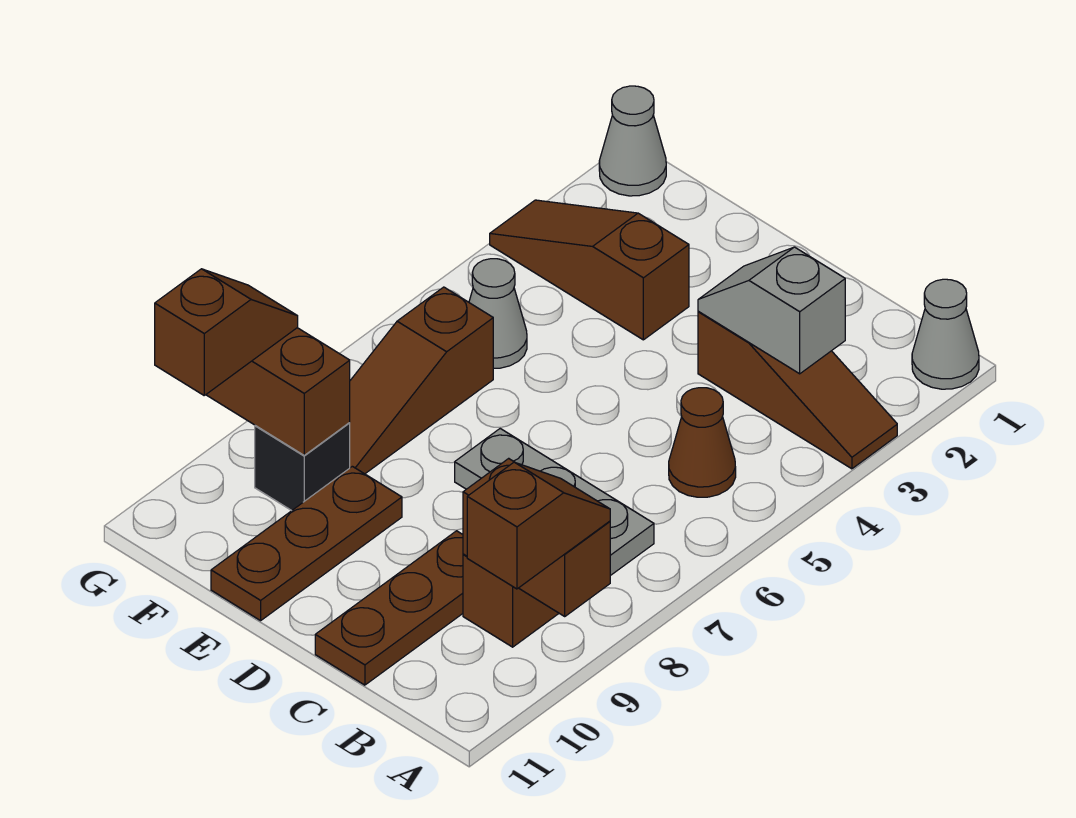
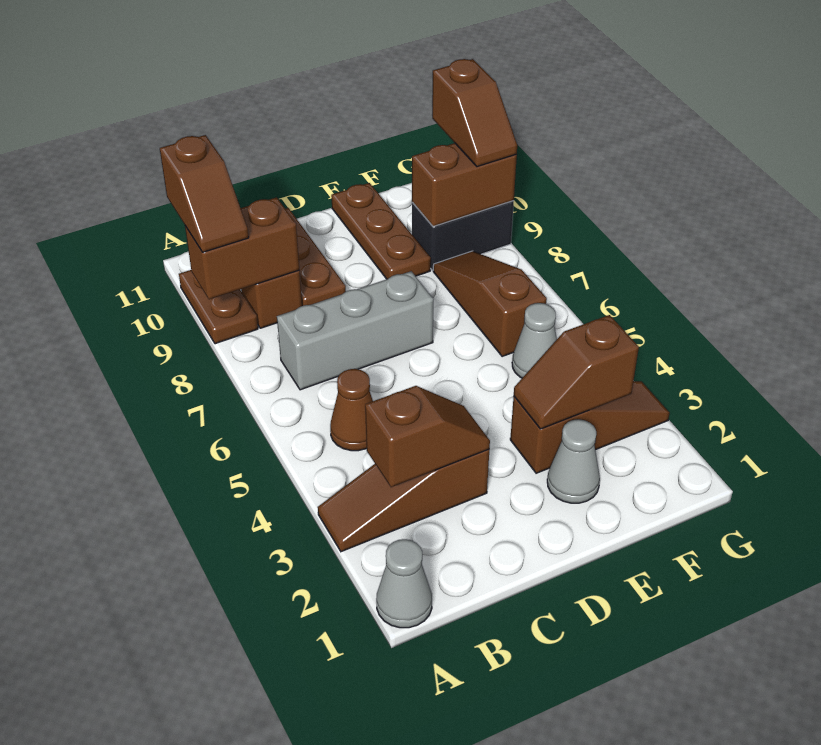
none -> brown plate A9:A10 level 1
grey slope B3:C3 level 2 top B -> brown slope B3:C3 level 2 top B
grey plate B7:D7 level 1 -> grey brick B7:D7 level 1
none -> brown slope E3:F3 level 2 top F
black brick F9 level 1 -> black brick F9:G9 level 1
grey cone G1 level 1 -> grey cone E2 level 1

